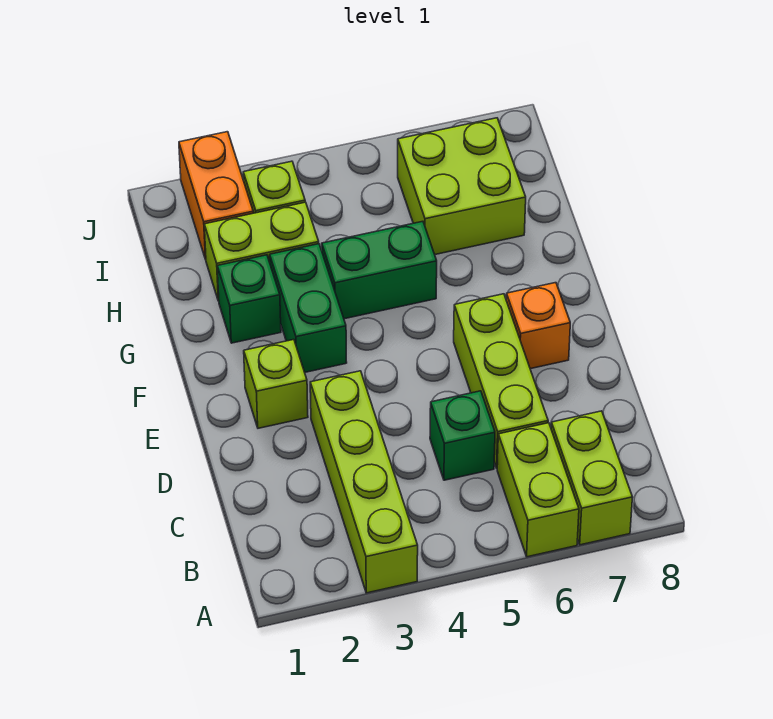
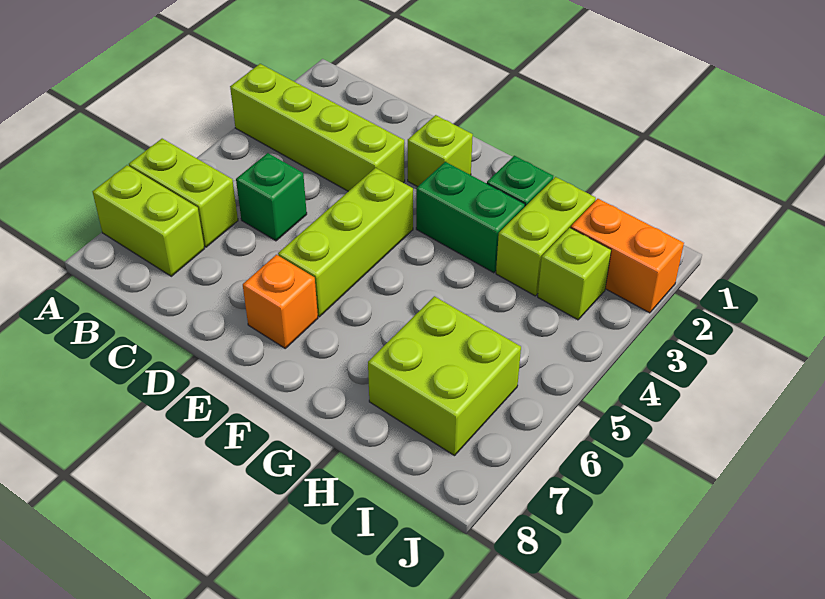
lime brick C6:E6 level 1 -> lime brick E4:E6 level 1
green brick G4:G5 level 1 -> none

